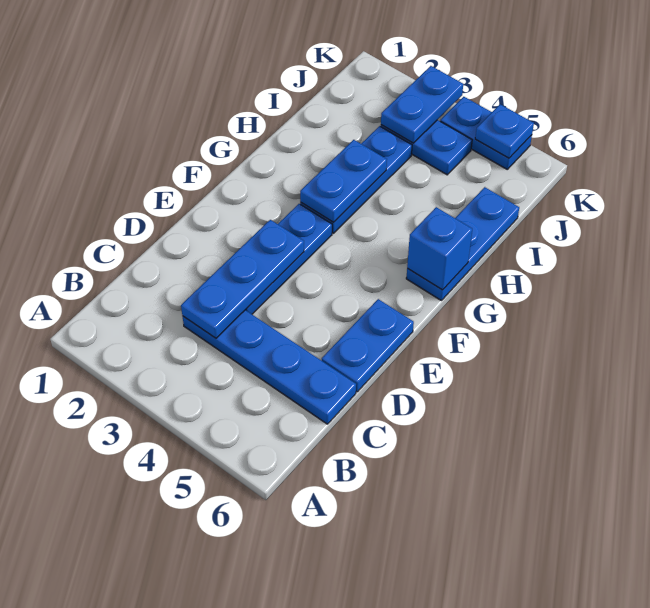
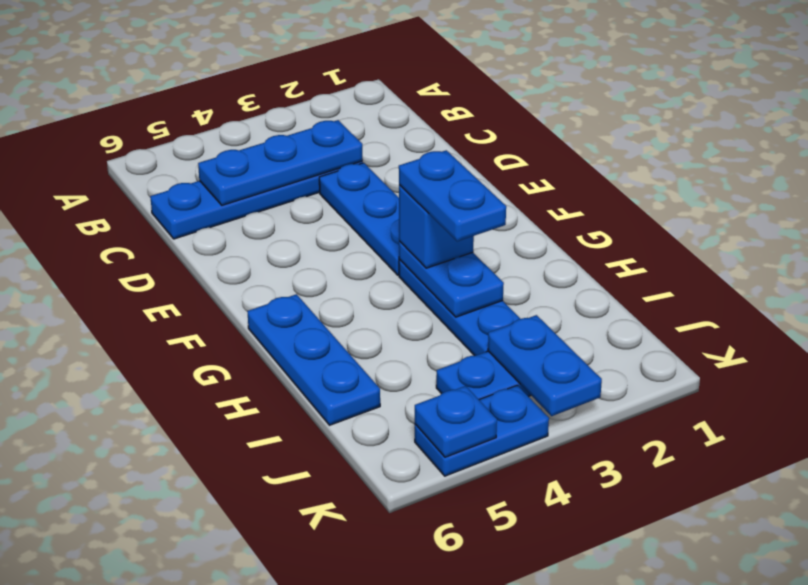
blue plate C3:E3 level 2 -> blue plate C3:C5 level 2
blue plate D6:E6 level 1 -> blue plate G3:H3 level 4
blue brick G6 level 2 -> blue brick G3 level 3

